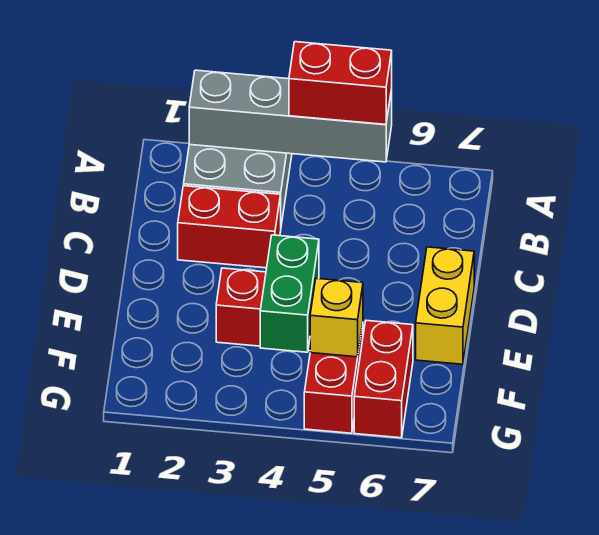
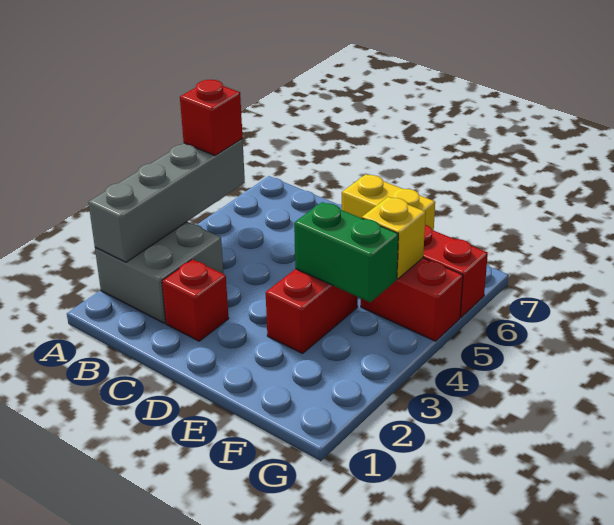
red brick A4:A5 level 3 -> red brick A5 level 3
red brick C2:C3 level 1 -> red brick C2 level 1

